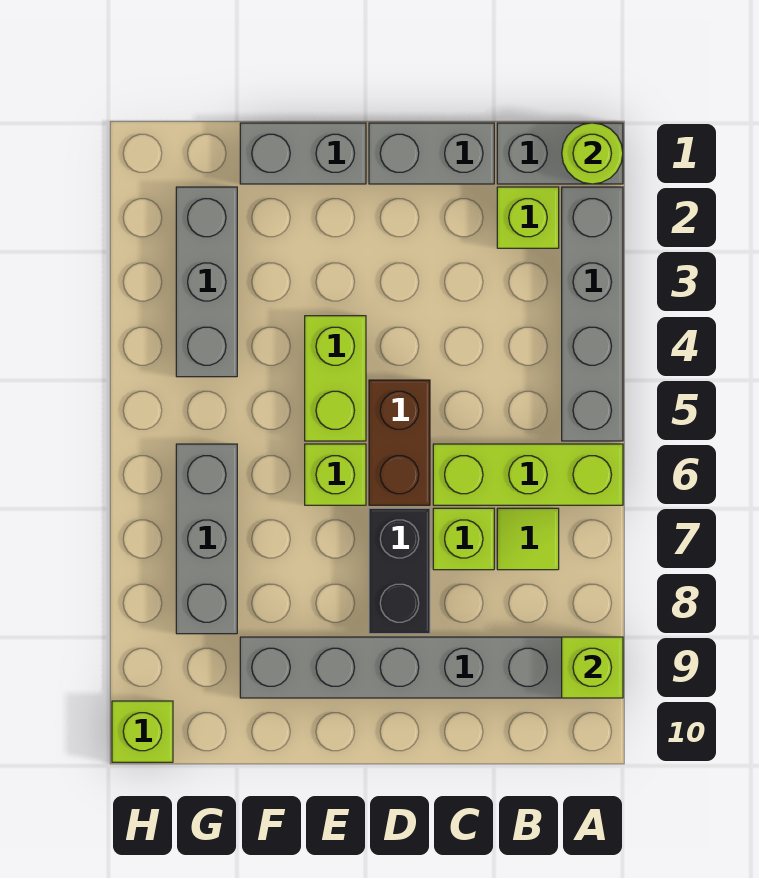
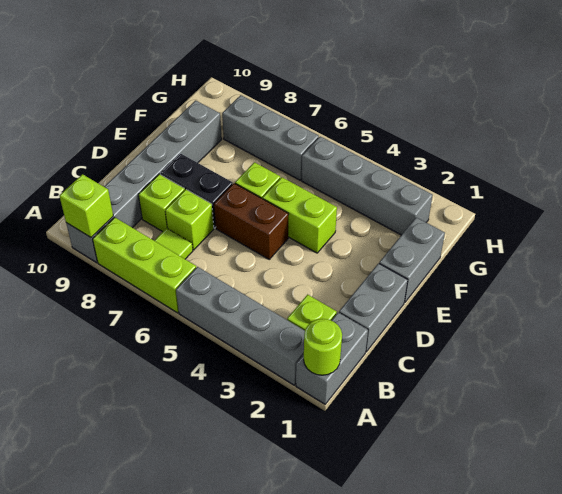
lime brick A6:C6 level 1 -> lime brick A6:A8 level 1
grey brick G2:G4 level 1 -> grey brick G2:G5 level 1
lime brick H10 level 1 -> lime brick C8 level 1

